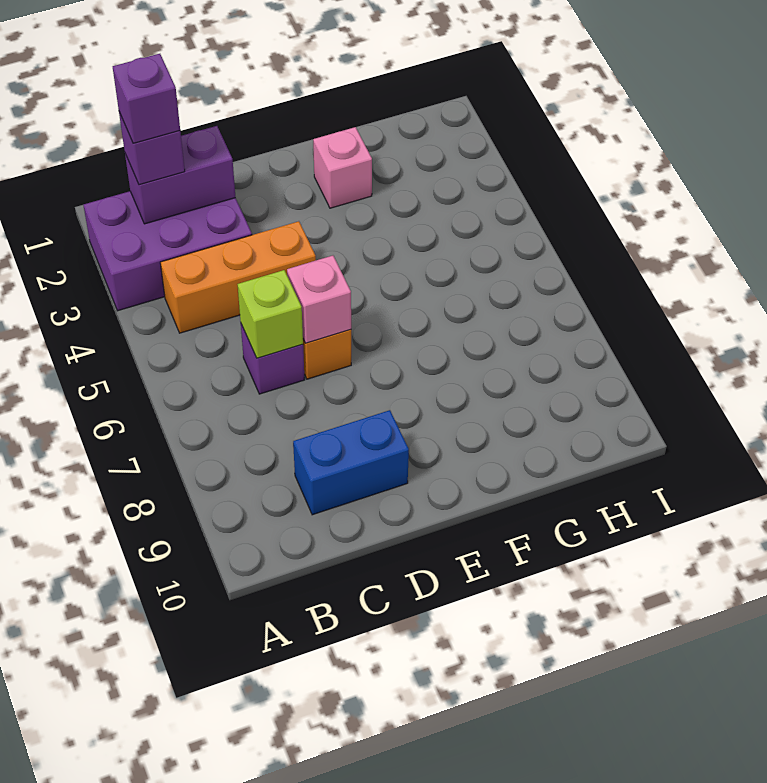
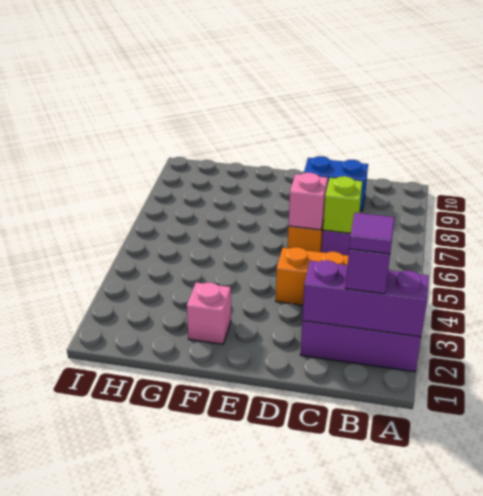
purple brick B2:C2 level 2 -> purple brick A2:C2 level 2
purple brick B2 level 4 -> purple tile B2 level 4

